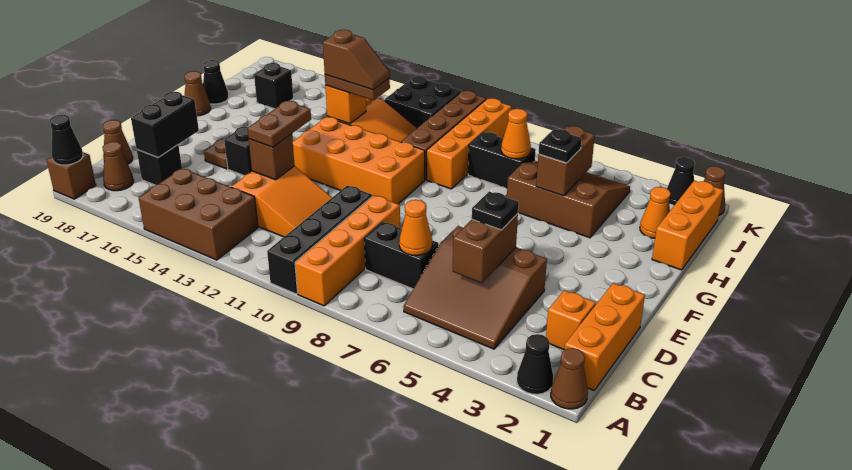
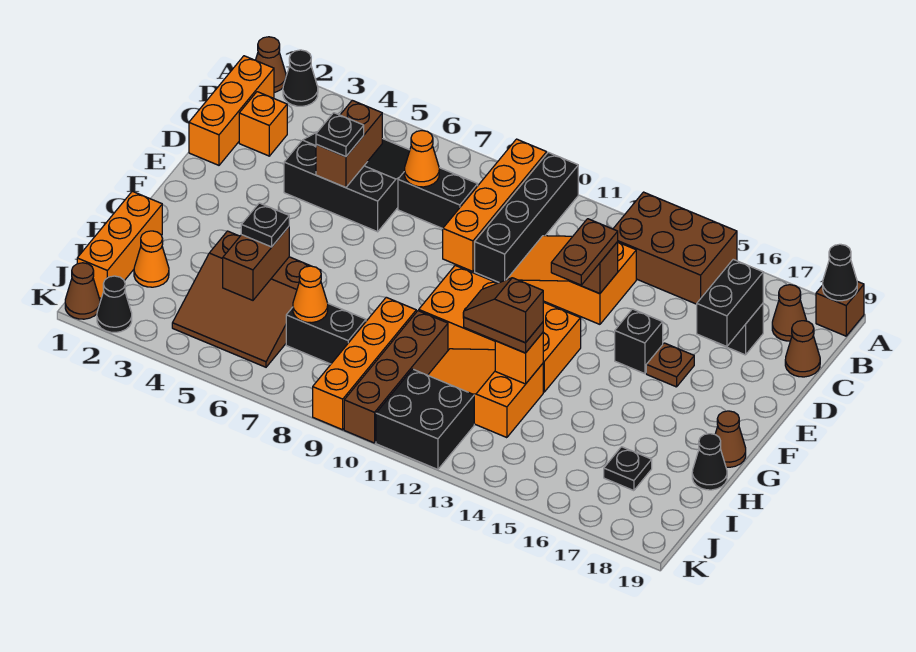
brown slope B4:D6 level 1 top D -> black slope B4:D6 level 1 top D
black brick I17 level 1 -> black plate I17 level 1

